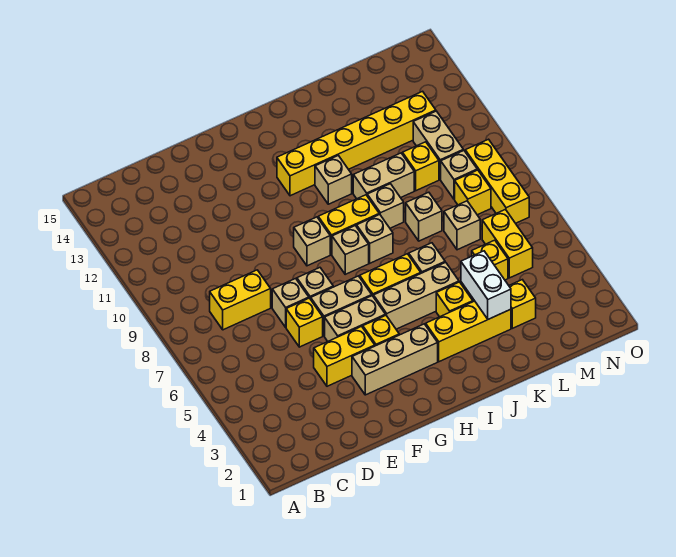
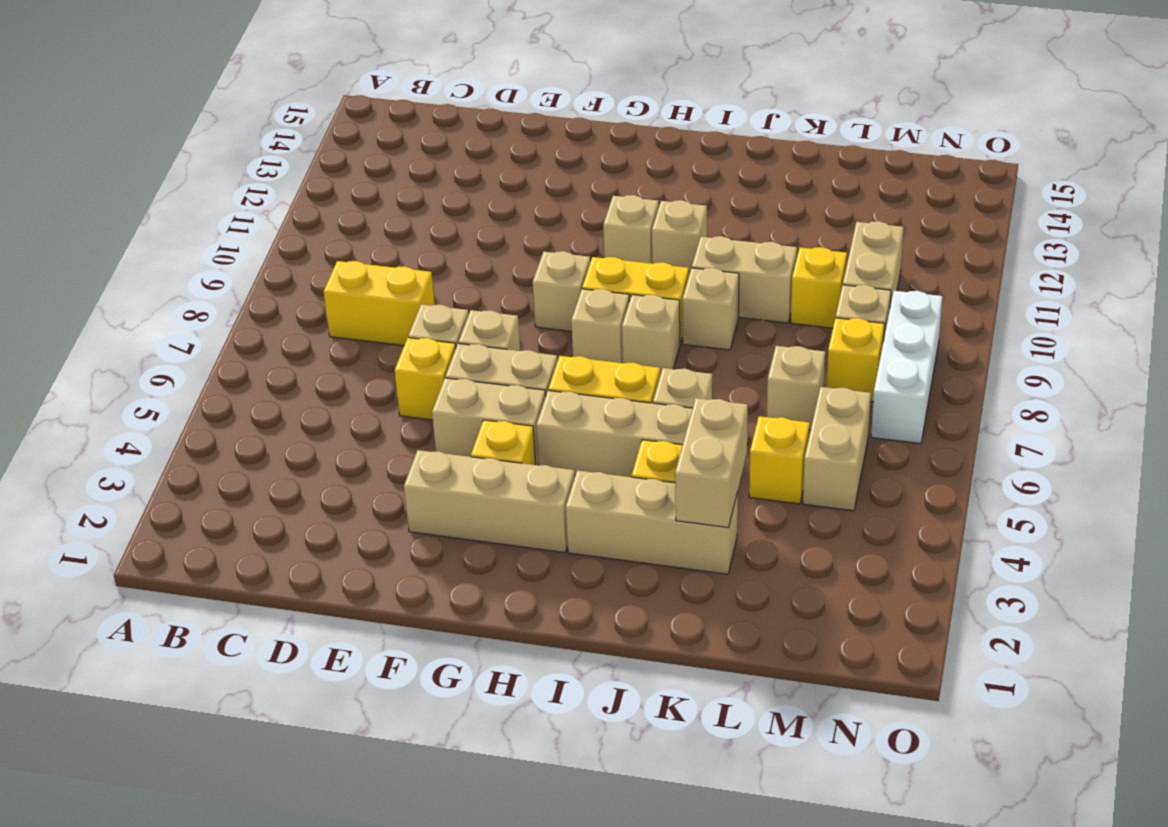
yellow brick E4:F4 level 1 -> none
yellow brick H12:M12 level 1 -> none
yellow brick I3:K3 level 1 -> tan brick I3:K3 level 1
white brick K3:K4 level 2 -> tan brick K3:K4 level 2
tan brick K8 level 1 -> tan brick H11 level 1
yellow brick L3 level 1 -> none
yellow brick M5:M6 level 1 -> tan brick M5:M6 level 1
yellow brick N7:N9 level 1 -> white brick N7:N9 level 1

